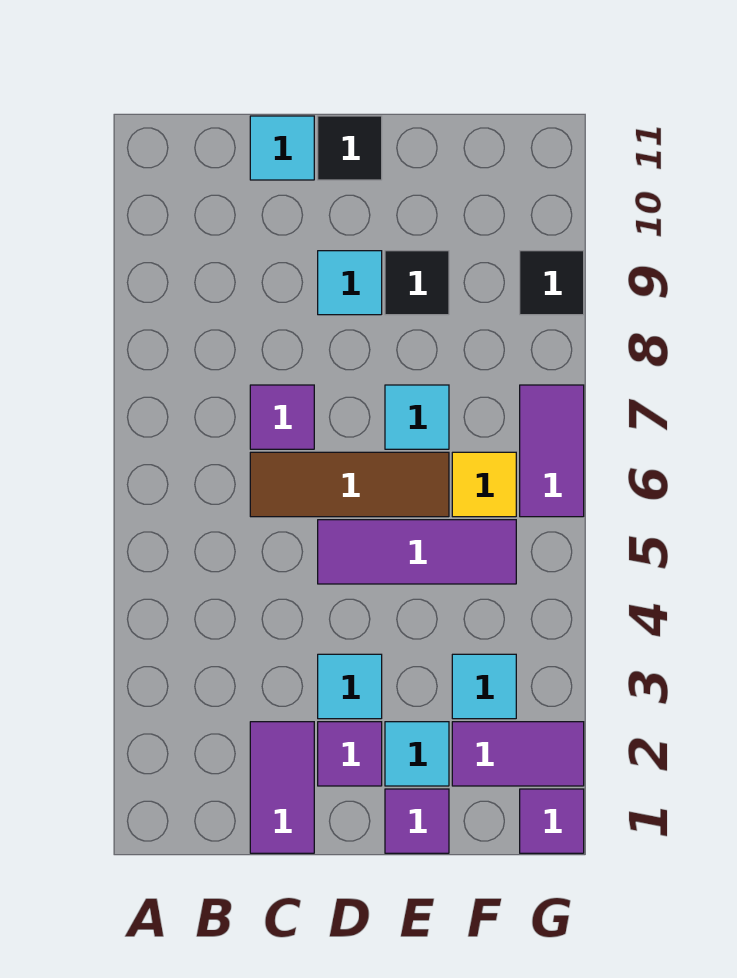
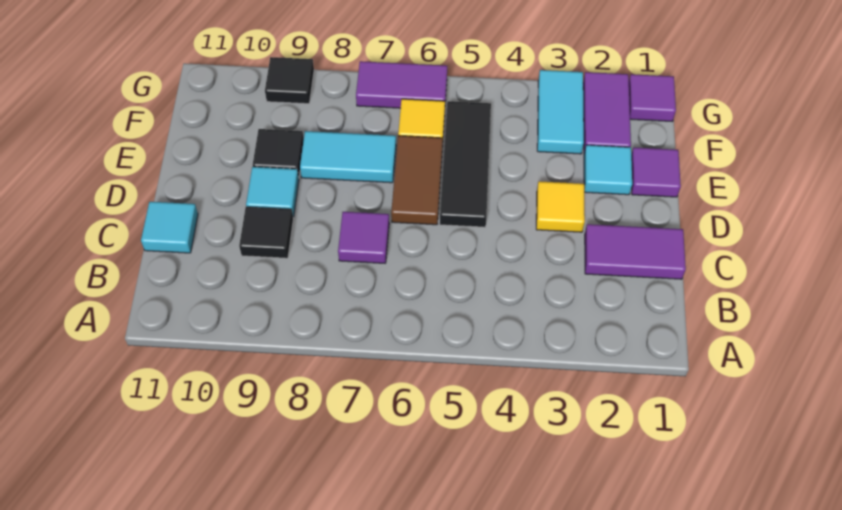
brown tile C6:E6 level 1 -> brown tile D6:E6 level 1
purple tile D2 level 1 -> none
cyan tile D3 level 1 -> yellow tile D3 level 1
purple tile D5:F5 level 1 -> black tile D5:F5 level 1
black tile D11 level 1 -> black tile C9 level 1
cyan tile E7 level 1 -> cyan tile E7:E8 level 1
cyan tile F3 level 1 -> cyan tile F3:G3 level 1

